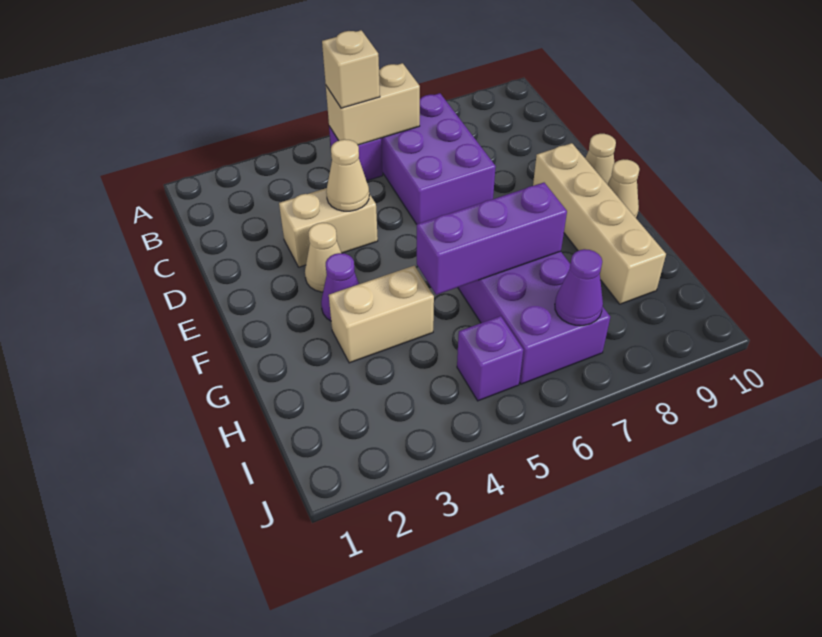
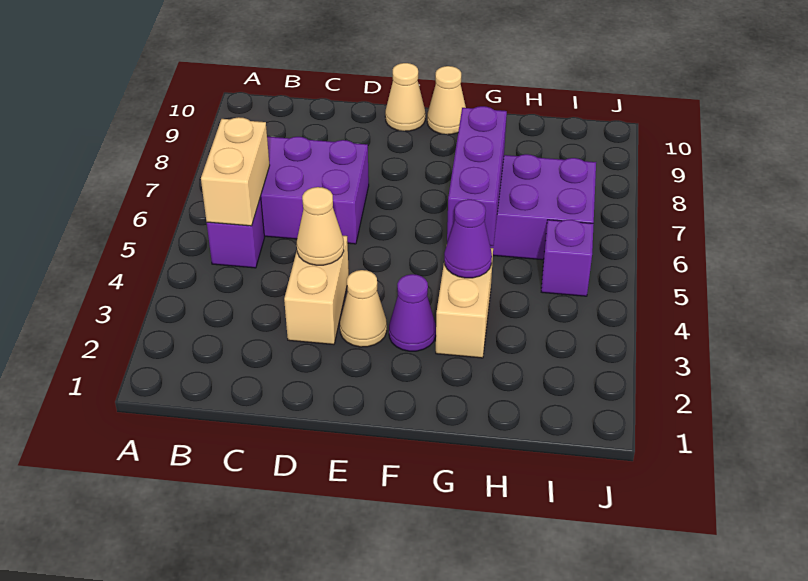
tan brick B5 level 3 -> none
tan brick E9:H9 level 1 -> none
purple cone I7 level 2 -> purple cone G4 level 2

